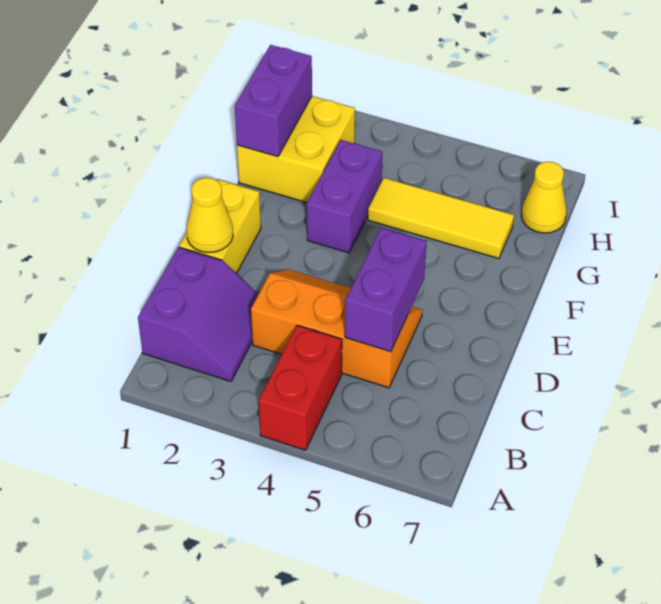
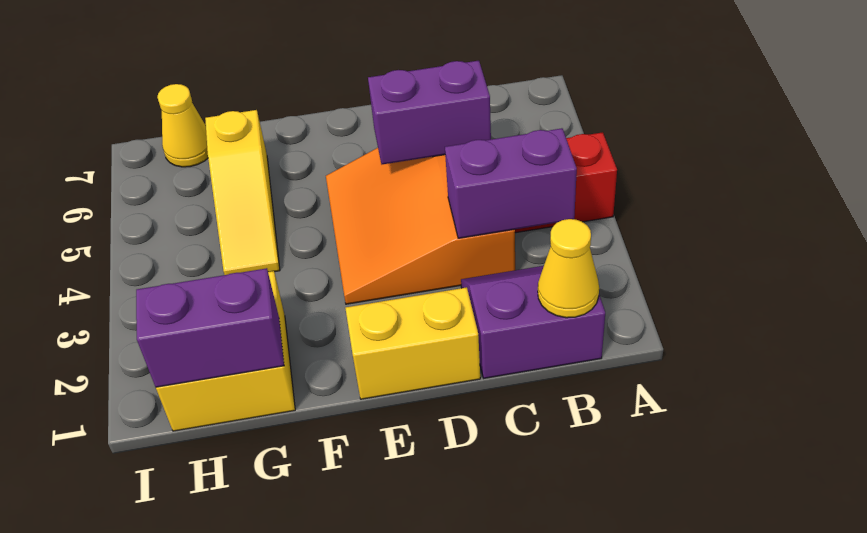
orange slope C3:D5 level 1 top C -> orange slope C3:E5 level 1 top C
yellow cone D1 level 2 -> yellow cone B1 level 2
purple brick F3:G3 level 1 -> purple brick B3:C3 level 2
yellow tile G4:G6 level 1 -> yellow slope G4:G6 level 1 top 6

